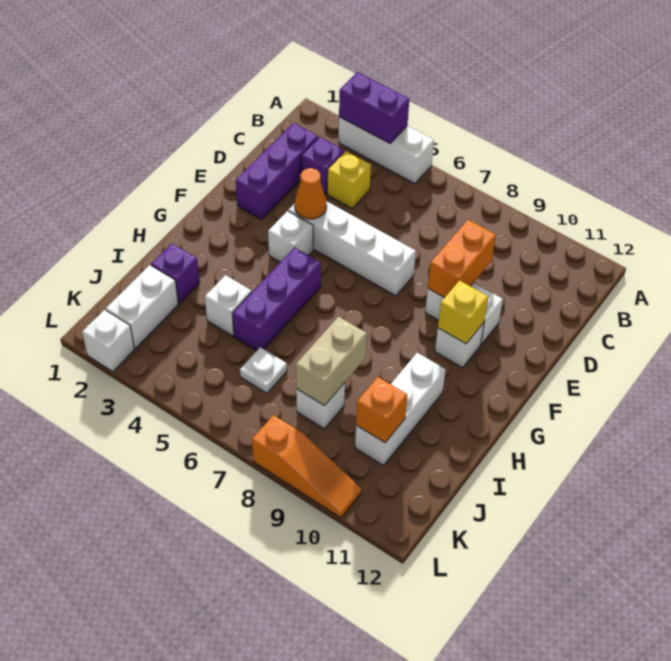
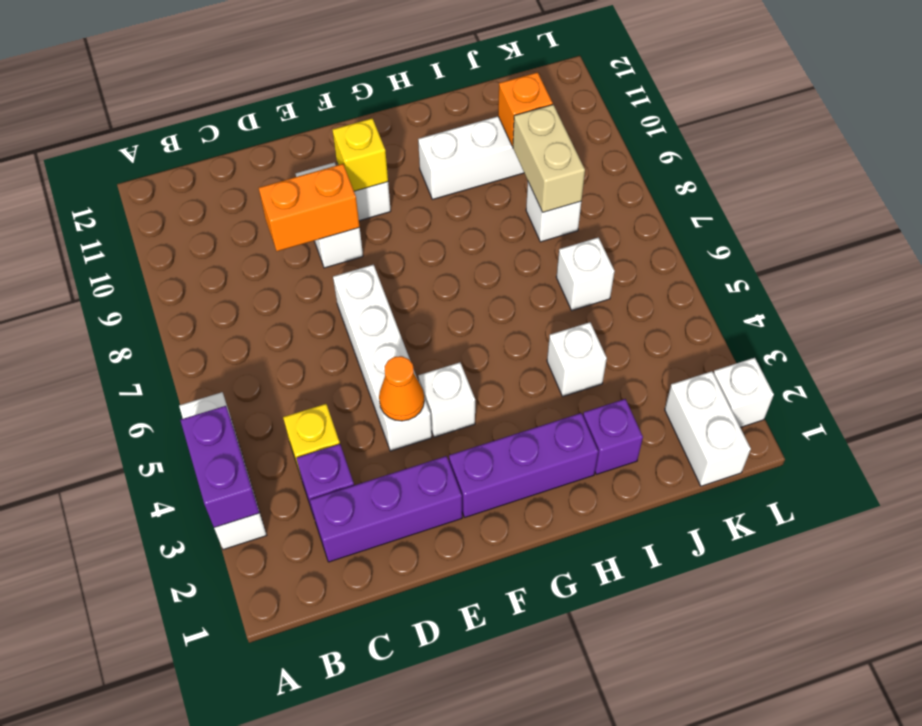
purple brick G5:I5 level 1 -> purple brick F2:H2 level 1
tan brick I8:J8 level 2 -> tan brick J8:J9 level 2
white brick J2:K2 level 1 -> white brick K1:K2 level 1
white plate J6 level 1 -> white brick J6 level 1
orange slope L8:L10 level 1 top 8 -> none

